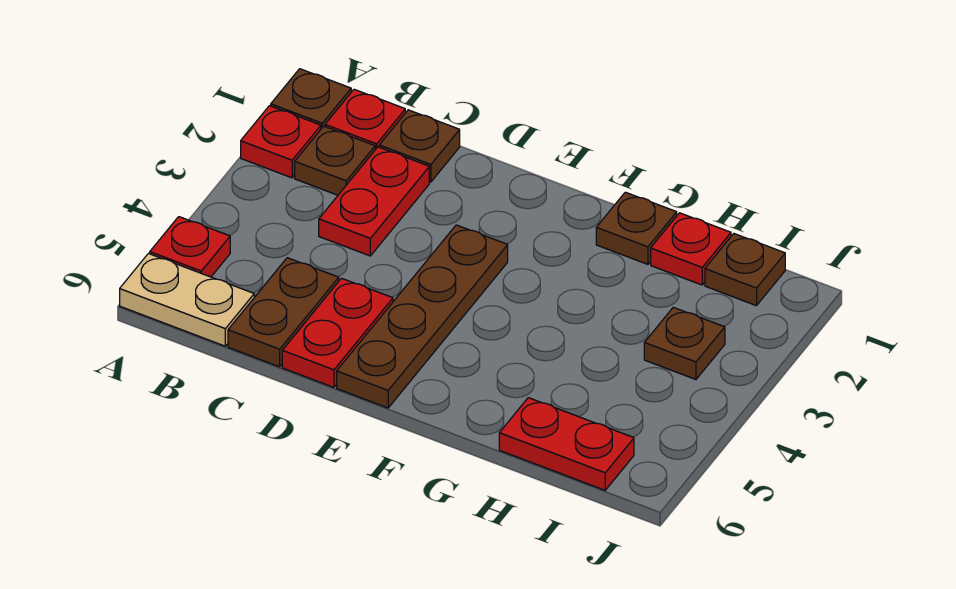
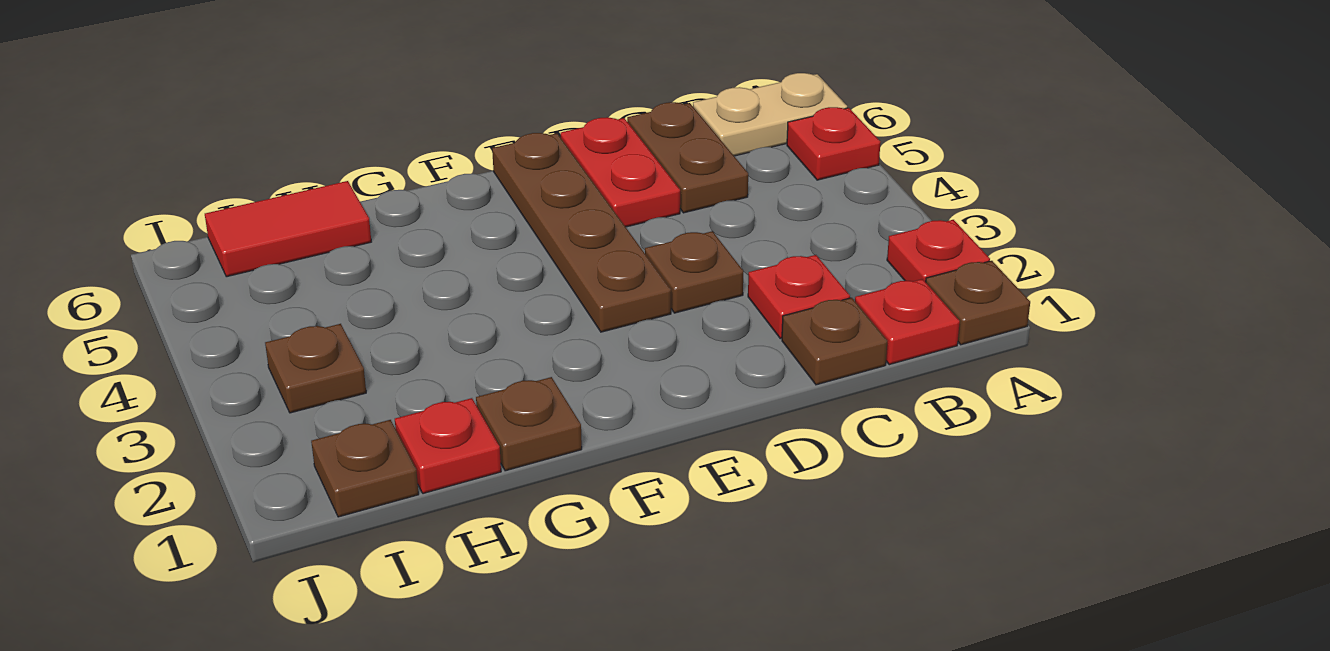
brown plate B2 level 1 -> brown plate D3 level 1
red plate C2:C3 level 1 -> red plate C2 level 1
red plate H6:I6 level 1 -> red tile H6:I6 level 1

